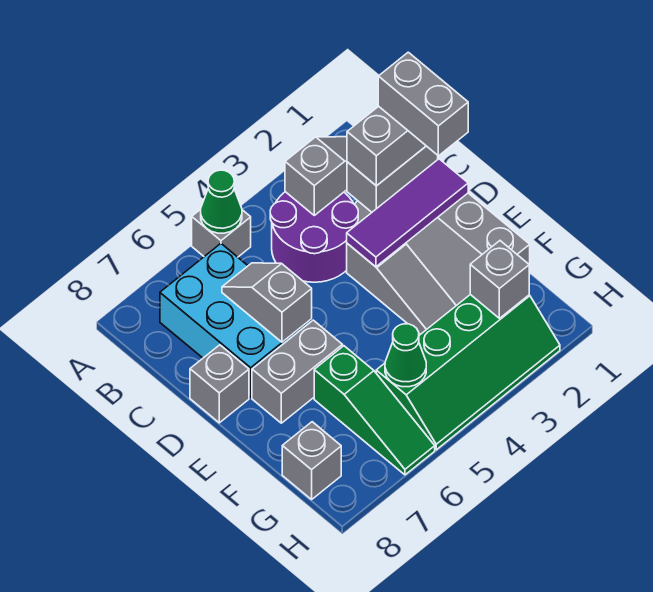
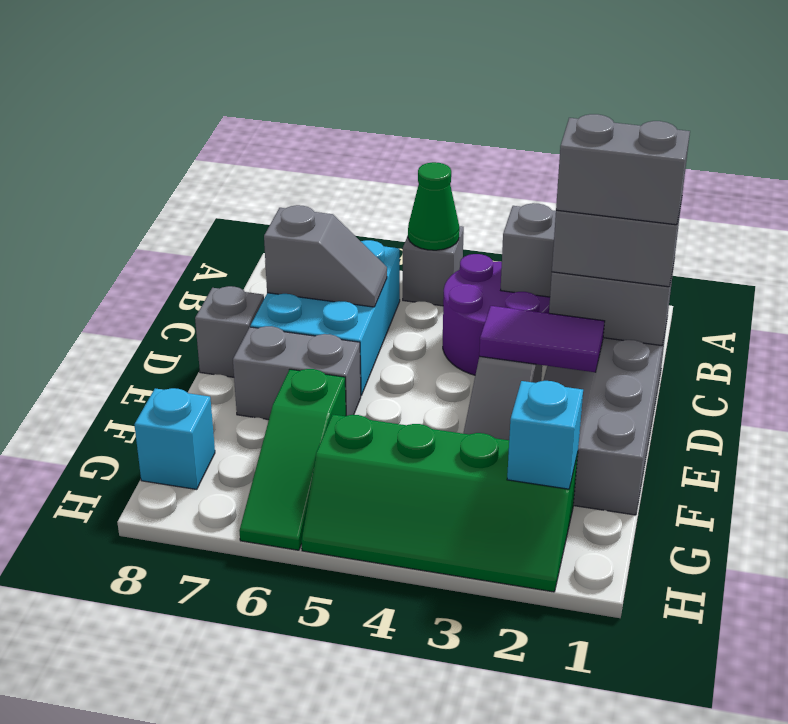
grey brick C1:D1 level 4 -> grey brick C1:C2 level 4
grey slope C6:D6 level 2 top D -> grey slope C6:C7 level 2 top 7
purple tile D1:D3 level 2 -> purple tile D2:D3 level 2
grey brick G2 level 2 -> cyan brick G2 level 2
green cone G5 level 2 -> none
grey brick G8 level 1 -> cyan brick G8 level 1

